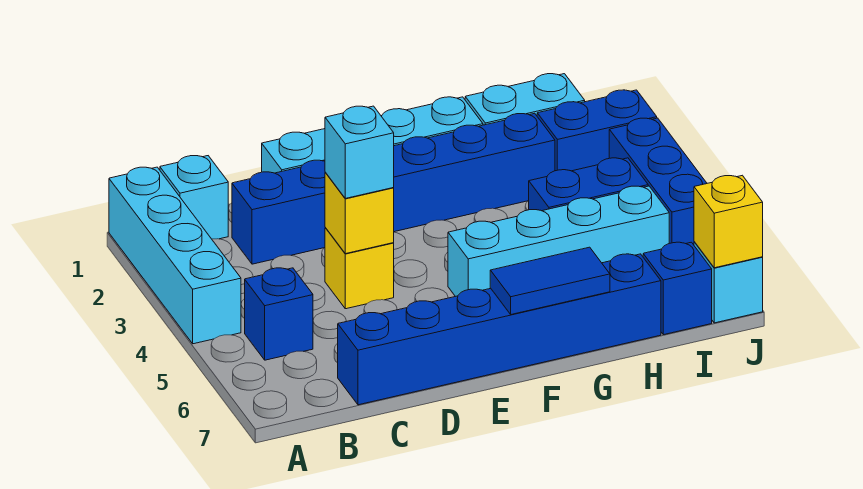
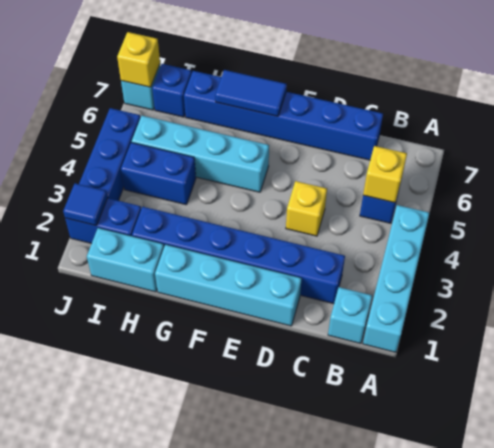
yellow brick D4 level 2 -> yellow brick B5 level 2
cyan brick D4 level 3 -> none
none -> blue tile J2 level 2

